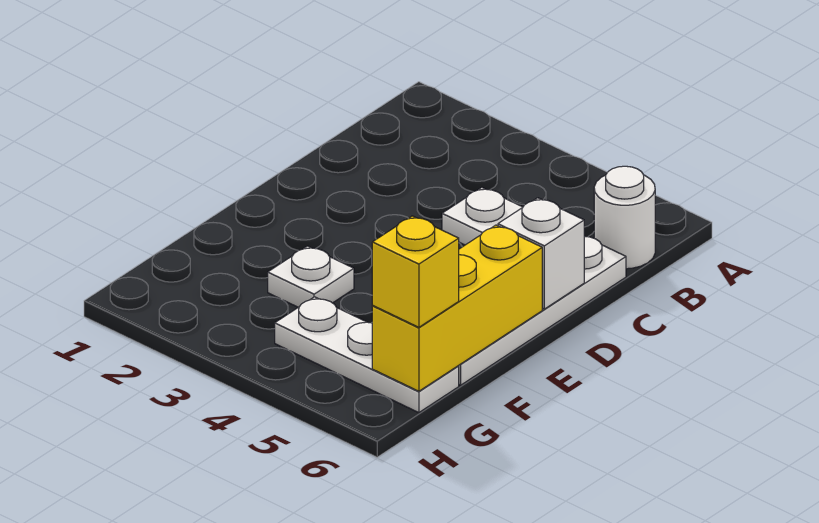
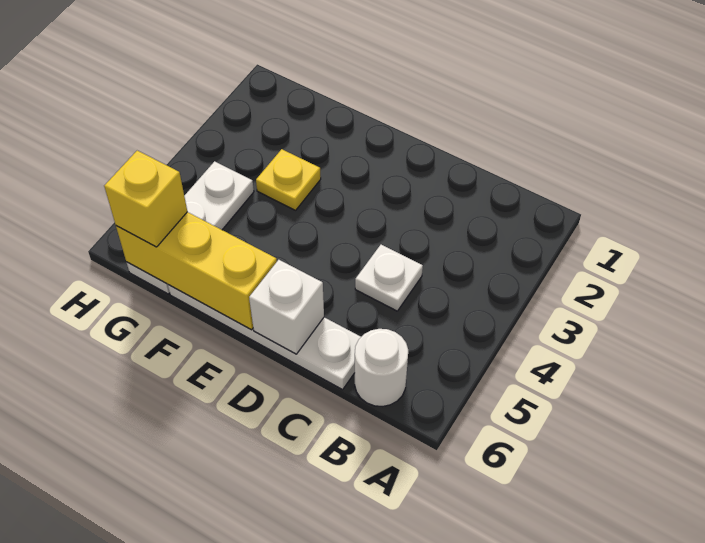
white plate F3 level 1 -> yellow plate F3 level 1

